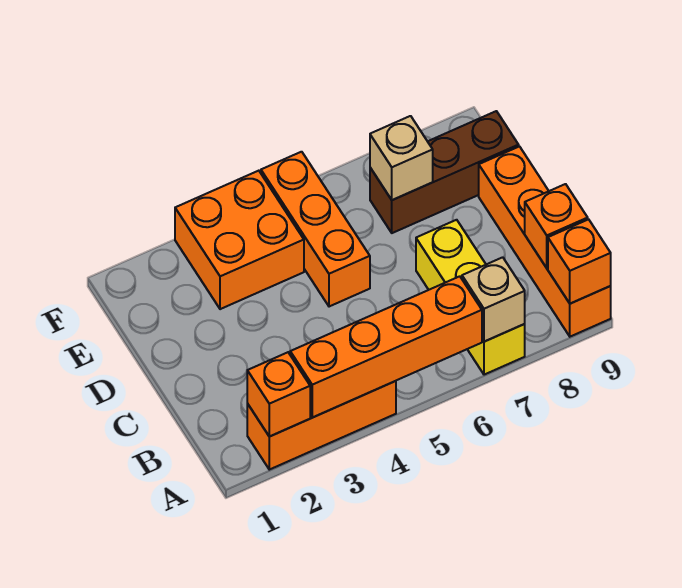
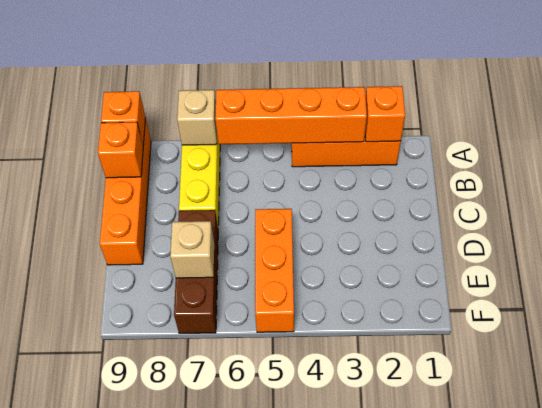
orange brick E3:F4 level 1 -> none
brown brick E7:E9 level 1 -> brown brick D7:F7 level 1

